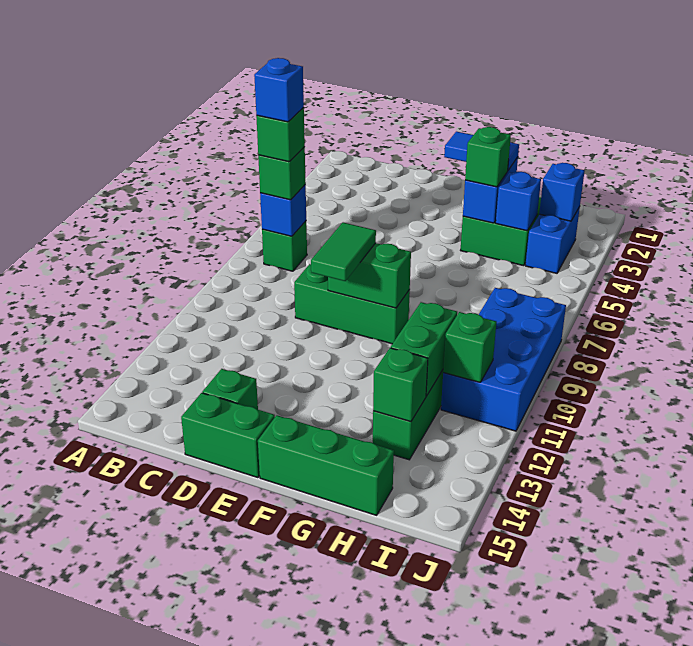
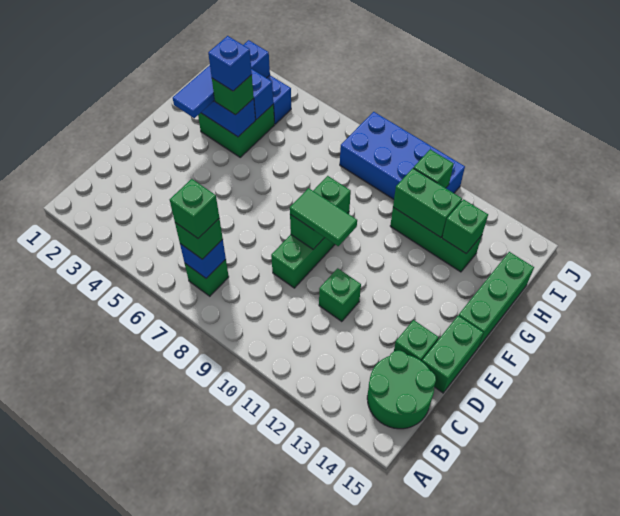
blue brick B7 level 5 -> blue brick G4 level 4
none -> green round brick B14:C15 level 1
none -> green brick D11 level 1

